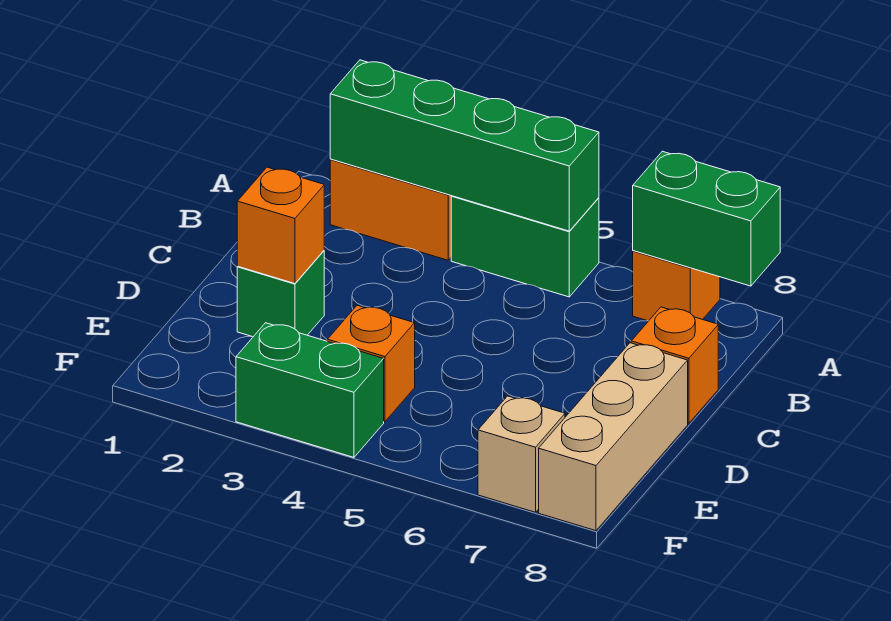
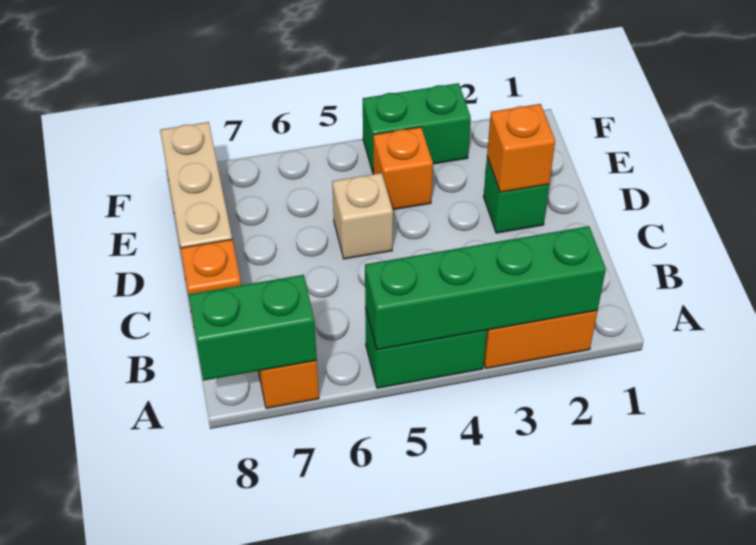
tan brick F7 level 1 -> tan brick D5 level 1

